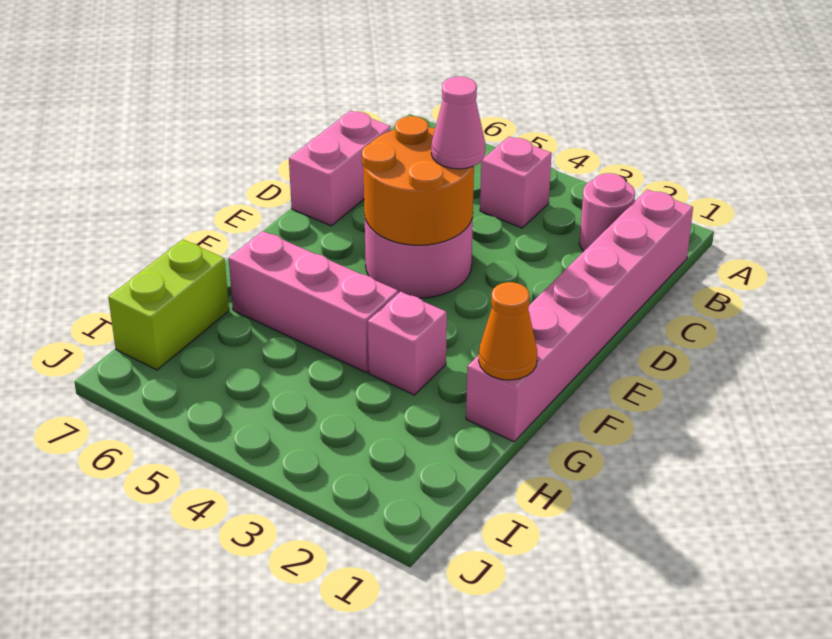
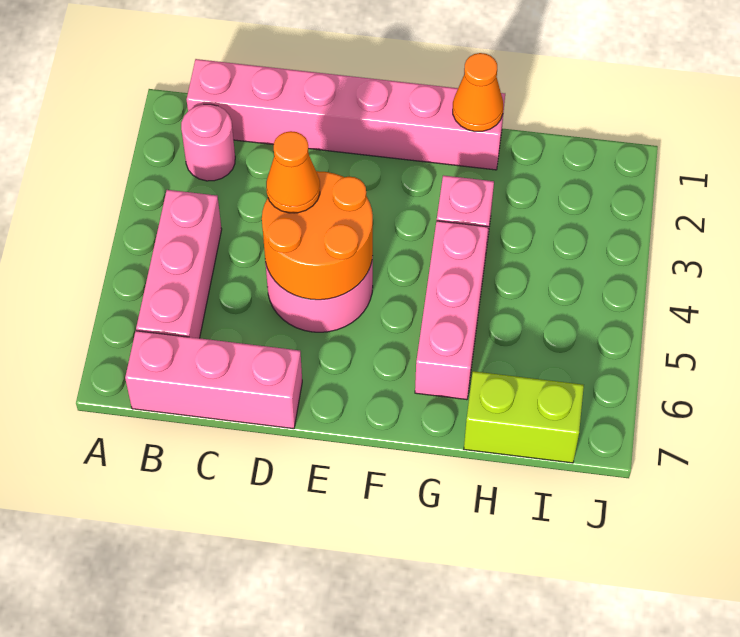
pink brick B4 level 1 -> pink brick B4:B6 level 1
pink brick C7:D7 level 1 -> pink brick B7:D7 level 1
pink cone D4 level 3 -> orange cone D4 level 3

